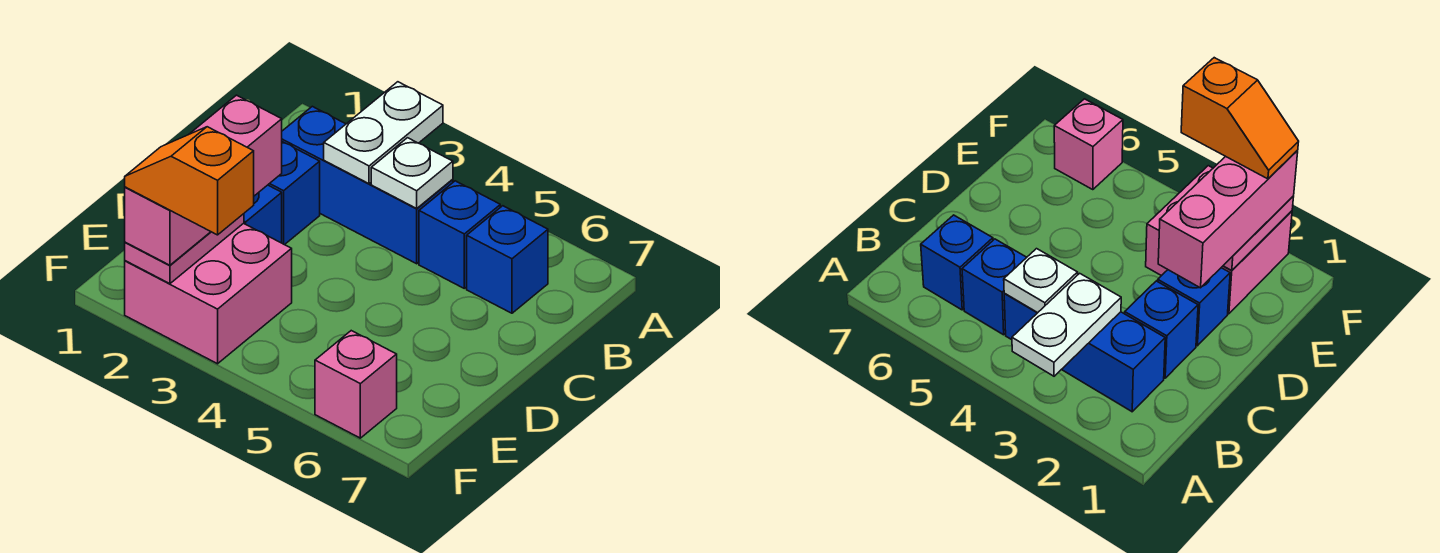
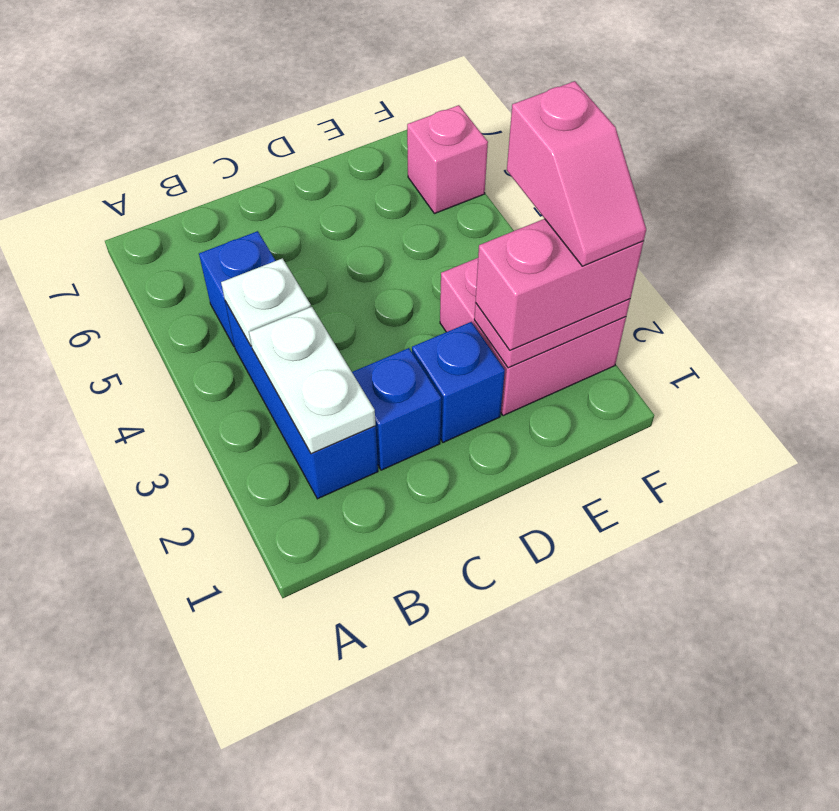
white plate A3:B3 level 2 -> white plate B2:B3 level 2
blue brick B6 level 1 -> none
pink brick D2:F2 level 3 -> pink brick E2:F2 level 3
orange slope F2:F3 level 4 top 3 -> pink slope F2:F3 level 4 top 3

